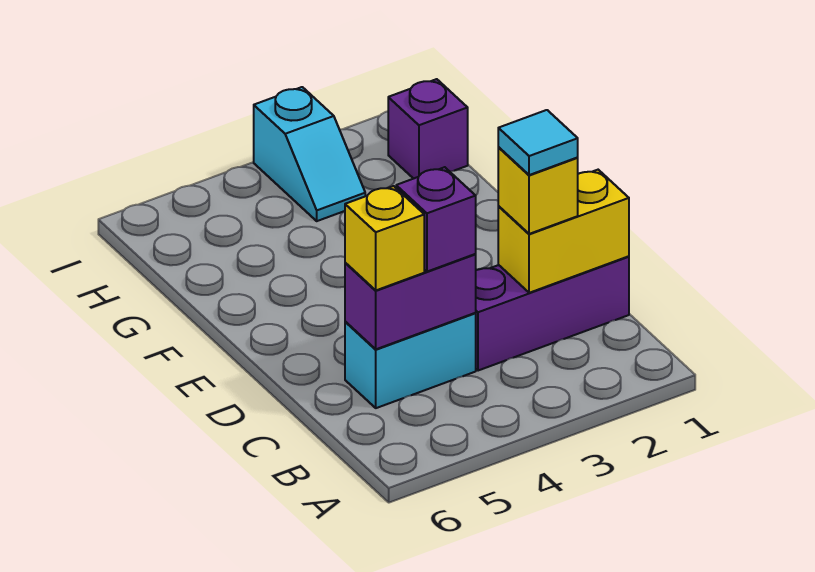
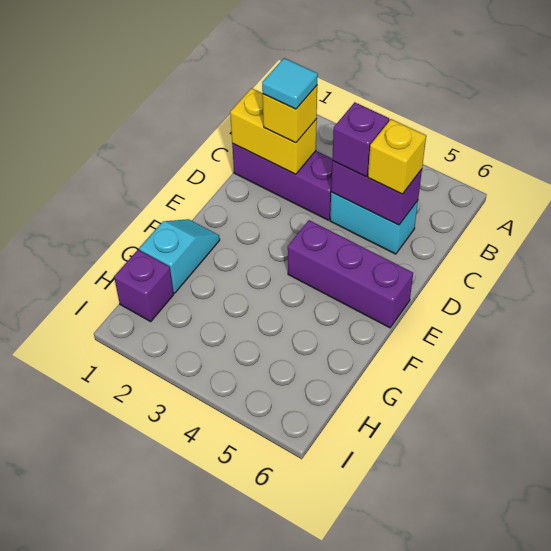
none -> purple brick E4:E6 level 1
cyan slope H3:I3 level 1 top I -> cyan slope F1:G1 level 1 top G

